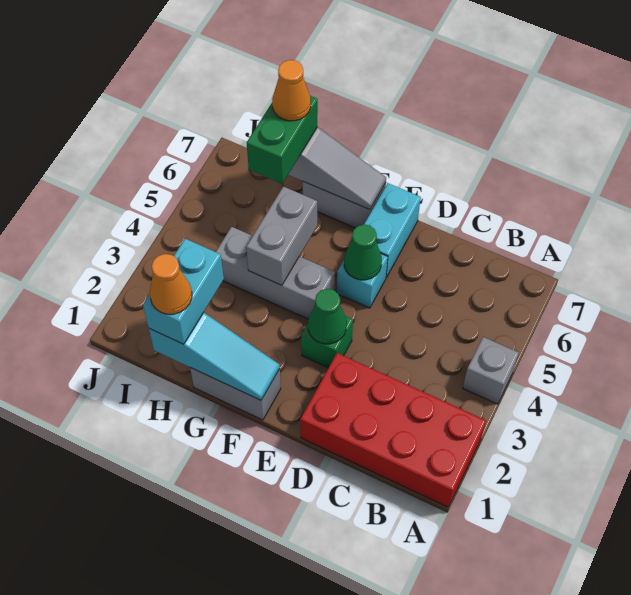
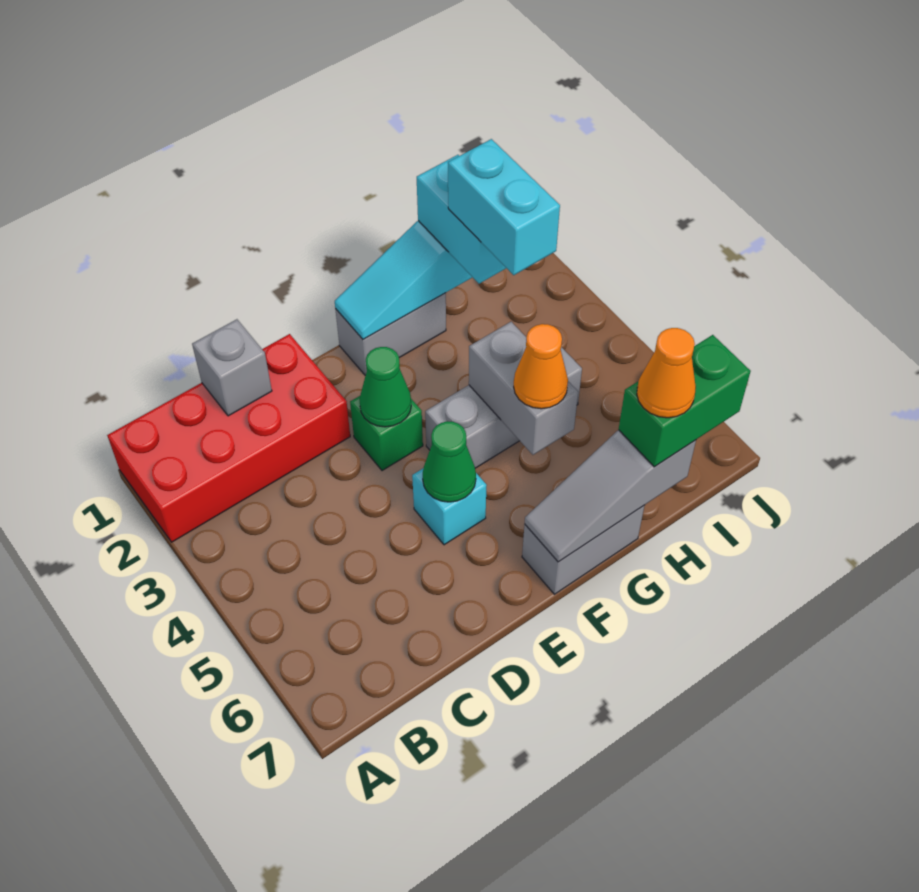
grey brick A4 level 1 -> grey brick C1 level 2
cyan brick E6:E7 level 1 -> cyan brick H2:H3 level 4
orange cone H1 level 4 -> orange cone G5 level 3
green brick H6:H7 level 3 -> green brick H7:I7 level 3

